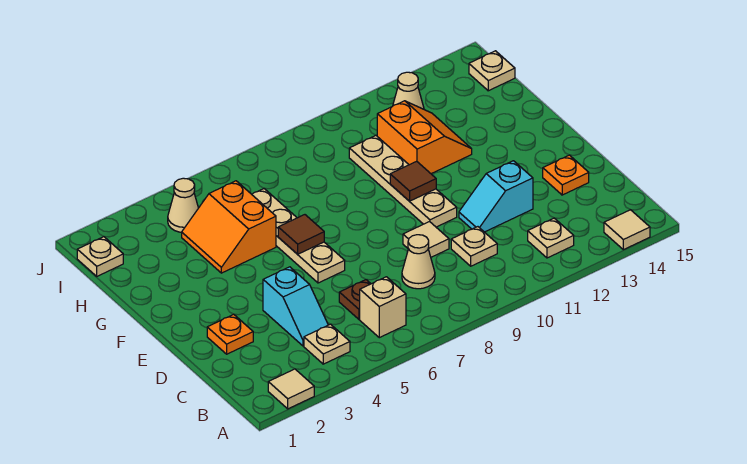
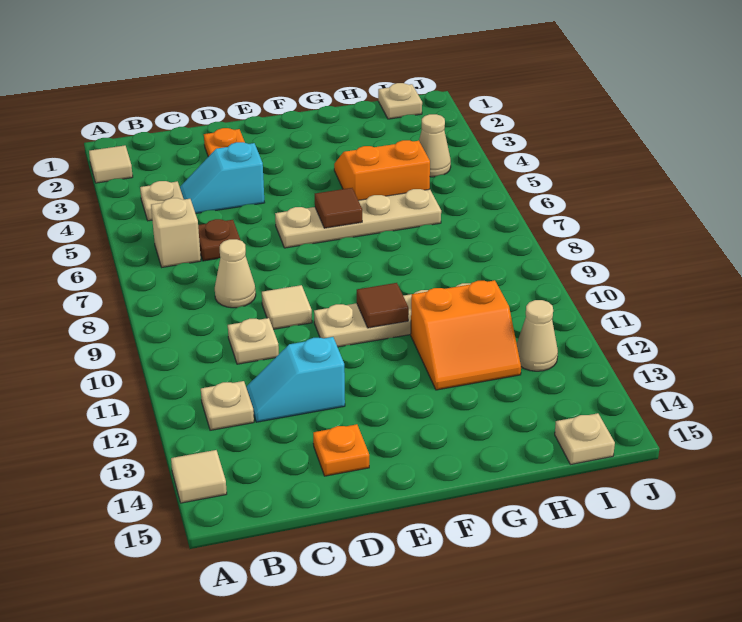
cyan slope D11:D12 level 1 top 12 -> cyan slope C12:D12 level 1 top D

